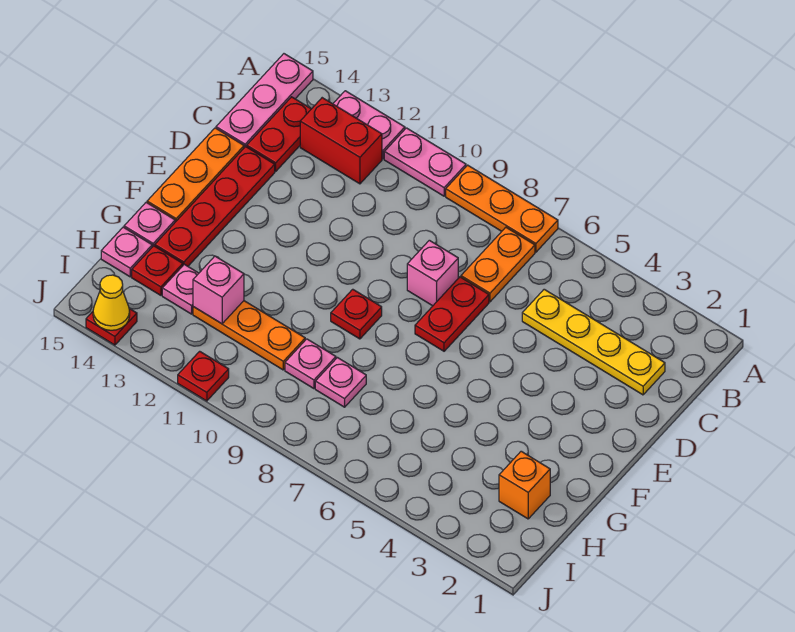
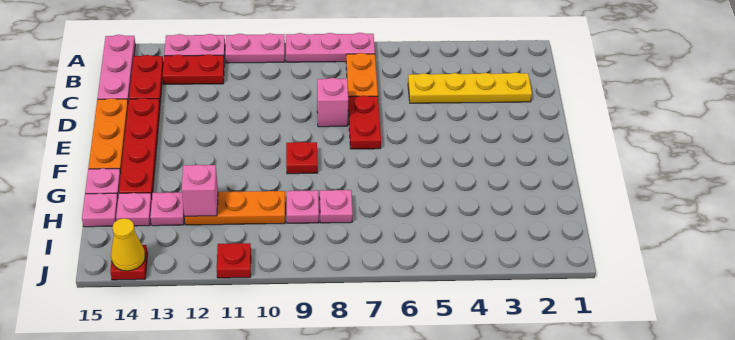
orange plate A7:A9 level 1 -> pink plate A7:A9 level 1
red brick B12:B13 level 1 -> red plate B12:B13 level 1
orange brick H2 level 1 -> none
red plate H14 level 1 -> pink plate H14 level 1

